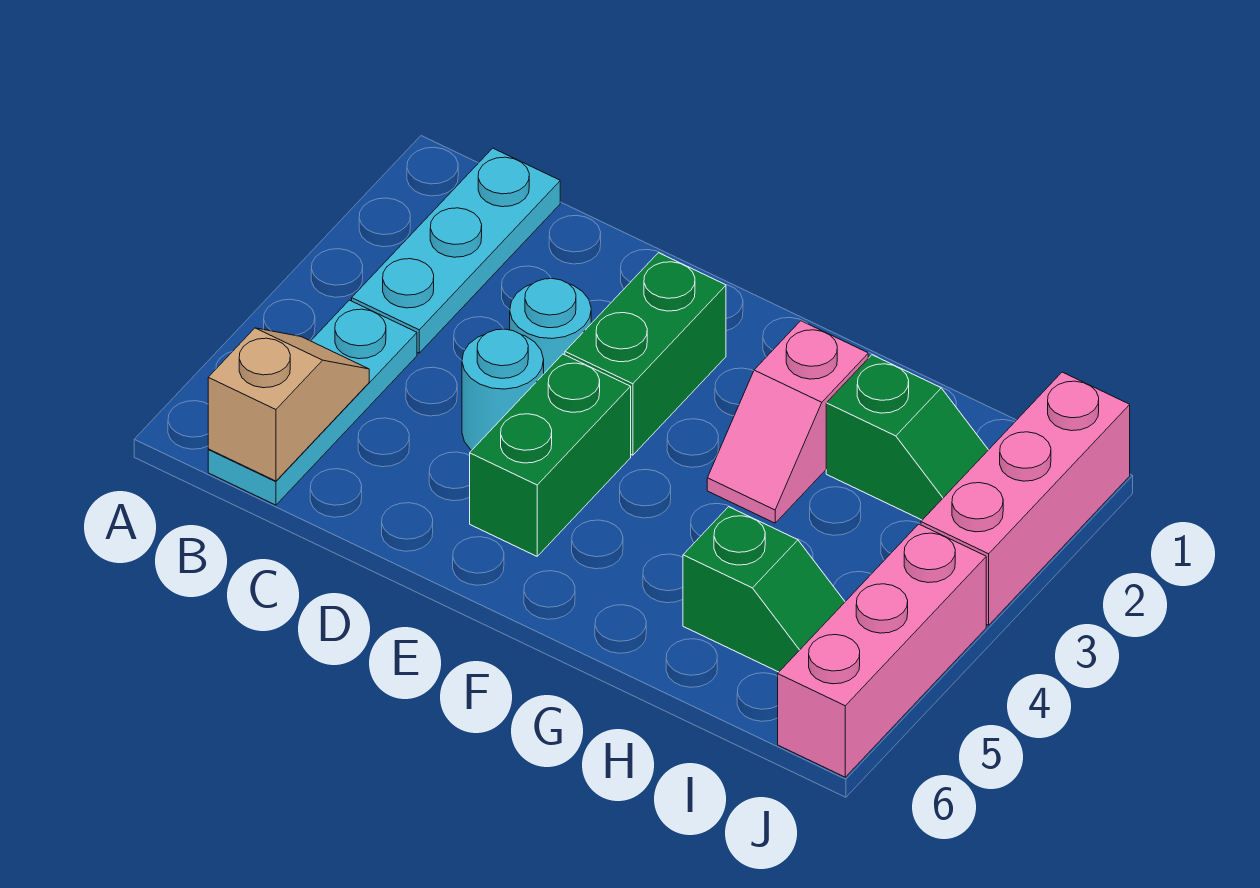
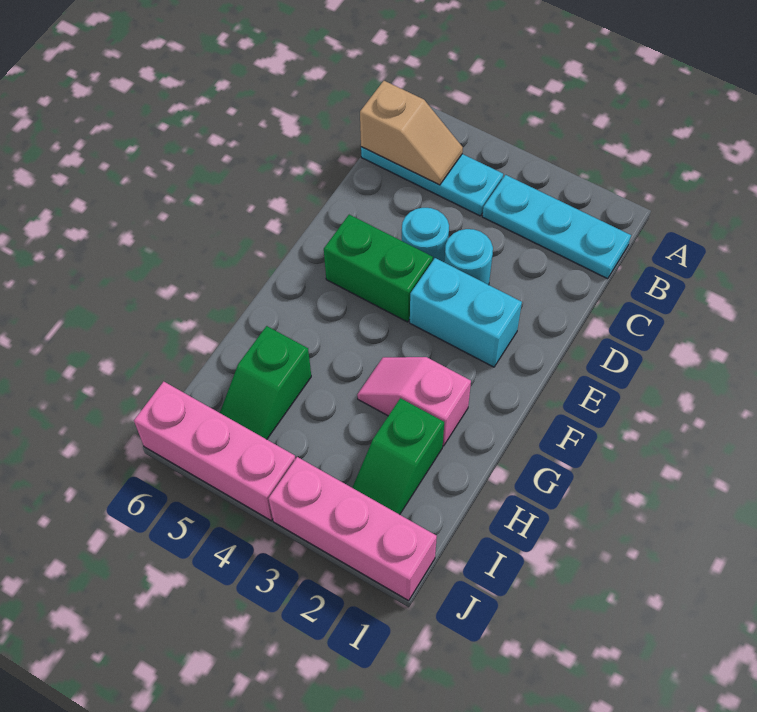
green brick E2:E3 level 1 -> cyan brick E2:E3 level 1

